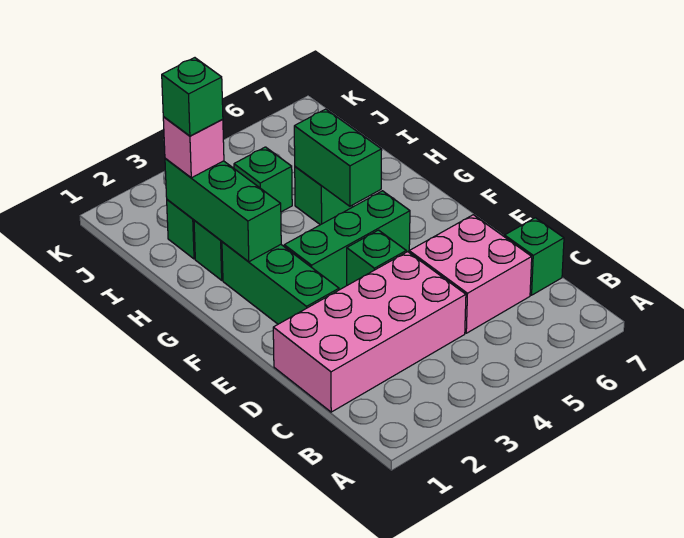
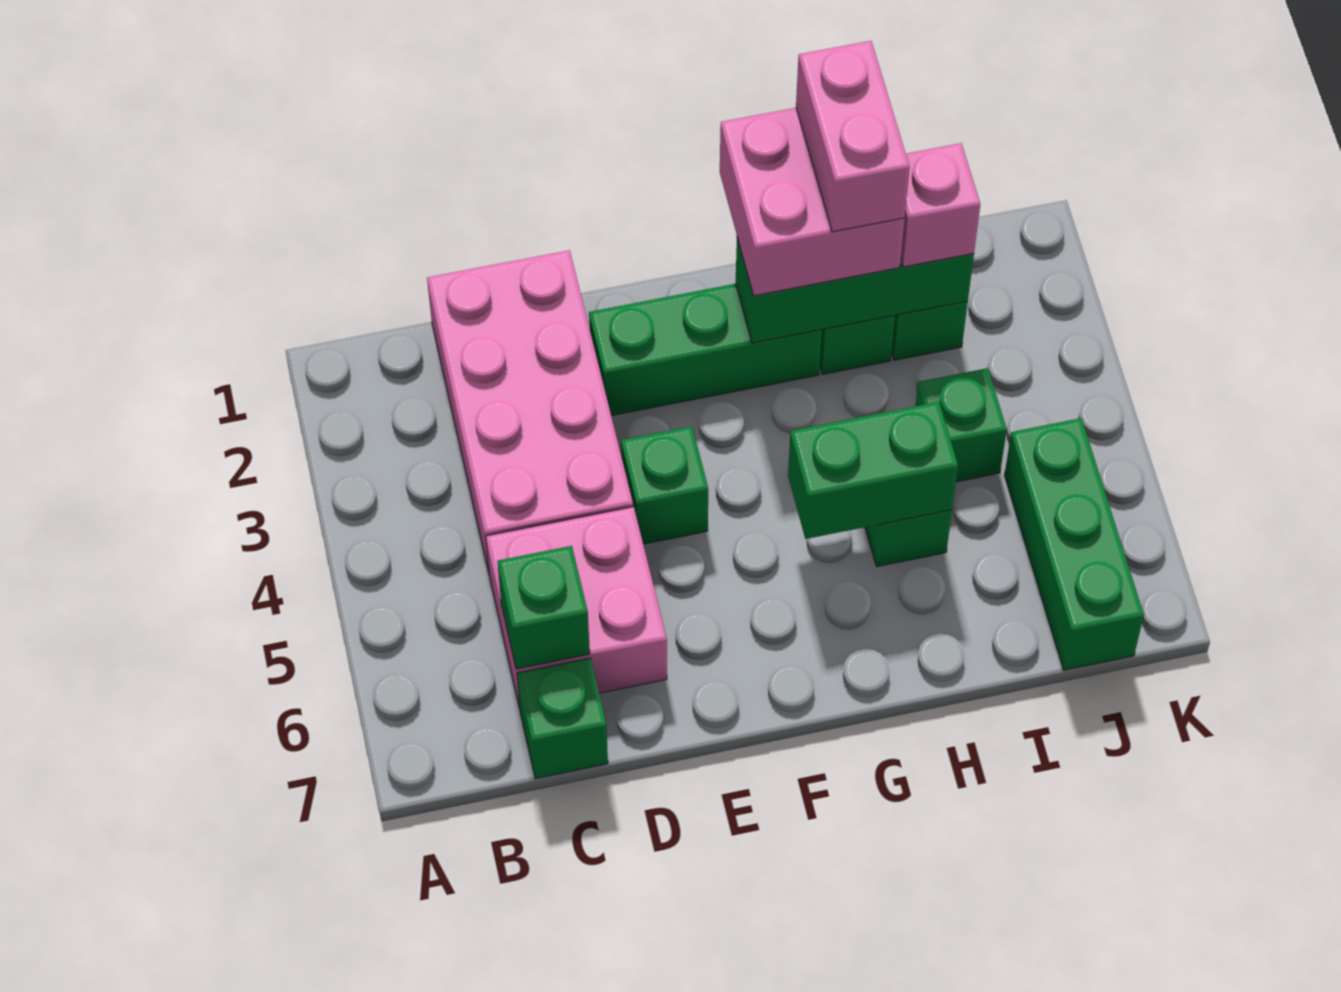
green brick F3:F5 level 1 -> green brick J5:J7 level 1
none -> pink brick G1:H2 level 3
none -> pink brick H1:H2 level 4
green brick I2 level 4 -> green brick C6 level 2

